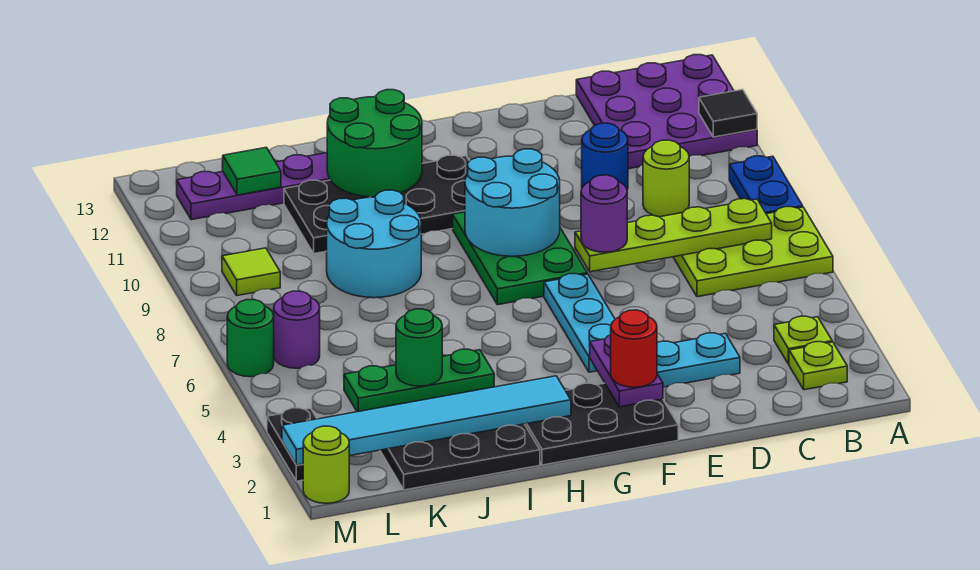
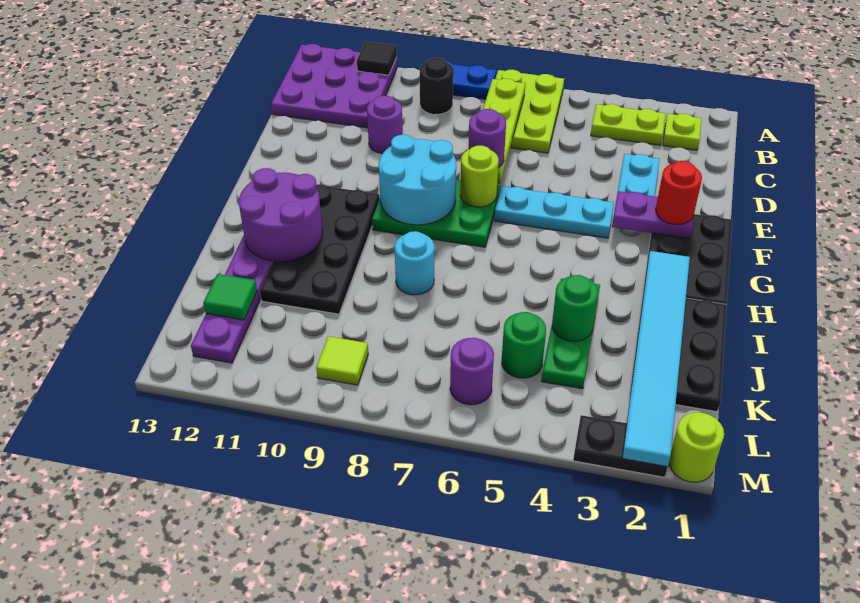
lime plate B3 level 1 -> lime plate B3:B4 level 1
none -> black round brick B9 level 1
lime round brick C9 level 1 -> lime round brick F7 level 2
blue round brick D10 level 1 -> purple round brick D10 level 1
green round brick H11:I12 level 2 -> purple round brick H11:I12 level 2
cyan round brick I8:J9 level 1 -> cyan round brick I8 level 1
green round brick M6 level 1 -> green round brick K5 level 1

